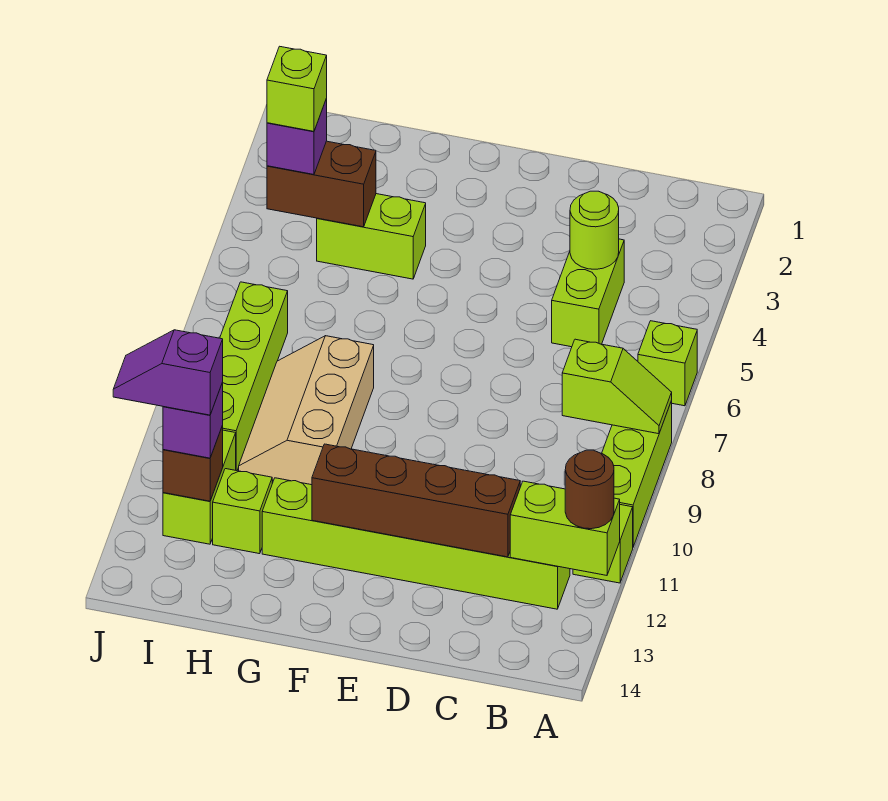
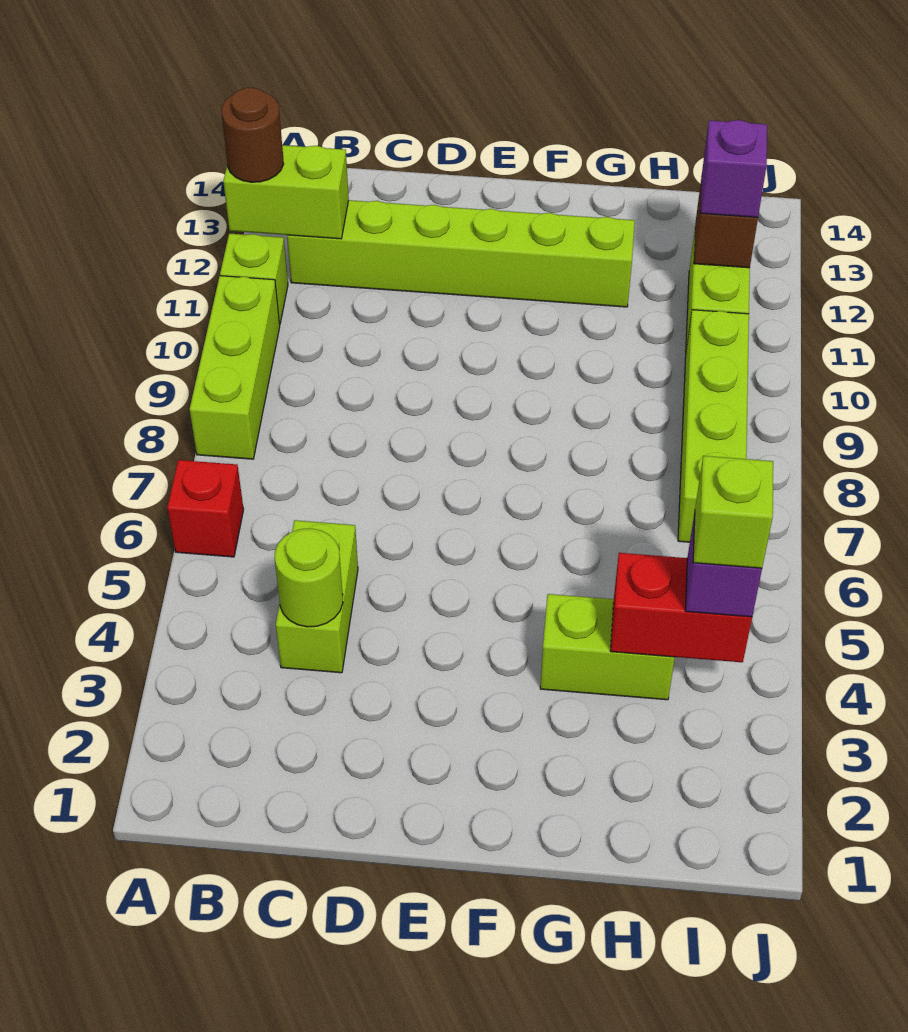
lime brick A6 level 1 -> red brick A6 level 1
lime slope A8:B8 level 2 top B -> none
brown brick C12:F12 level 2 -> none
tan slope G8:H10 level 1 top G -> none
brown brick H4:I4 level 2 -> red brick H4:I4 level 2
lime brick H12 level 1 -> none
purple slope I12:J12 level 4 top I -> none

